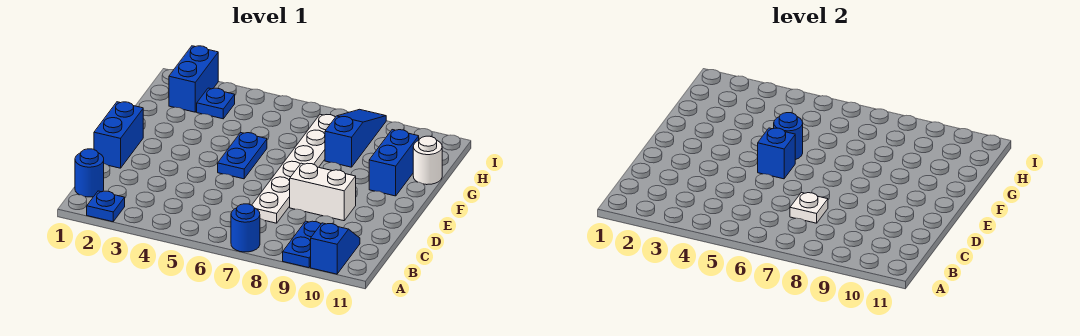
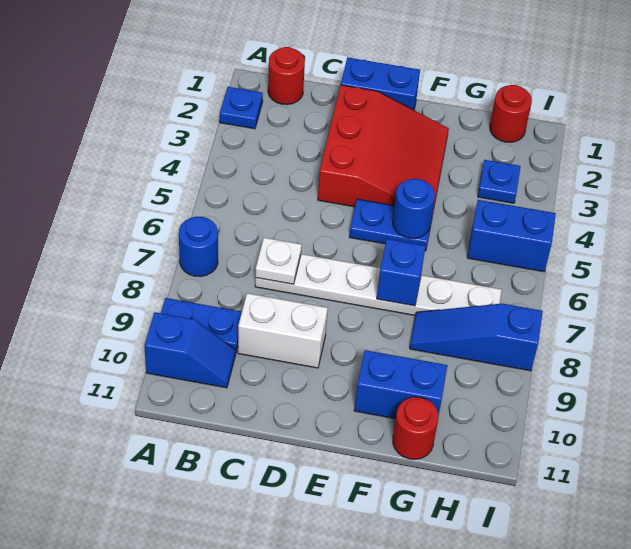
blue round brick B1 level 1 -> red round brick B1 level 1
none -> red slope D2:F4 level 1 top D
white brick D8:D9 level 1 -> white brick C9:D9 level 1
blue brick E5 level 2 -> blue brick F7 level 2
blue slope G8:I8 level 1 top G -> blue slope G8:I8 level 1 top I
white round brick G11 level 1 -> red round brick G11 level 1
none -> red round brick H1 level 1
blue brick H2:I2 level 1 -> blue brick H5:I5 level 1

